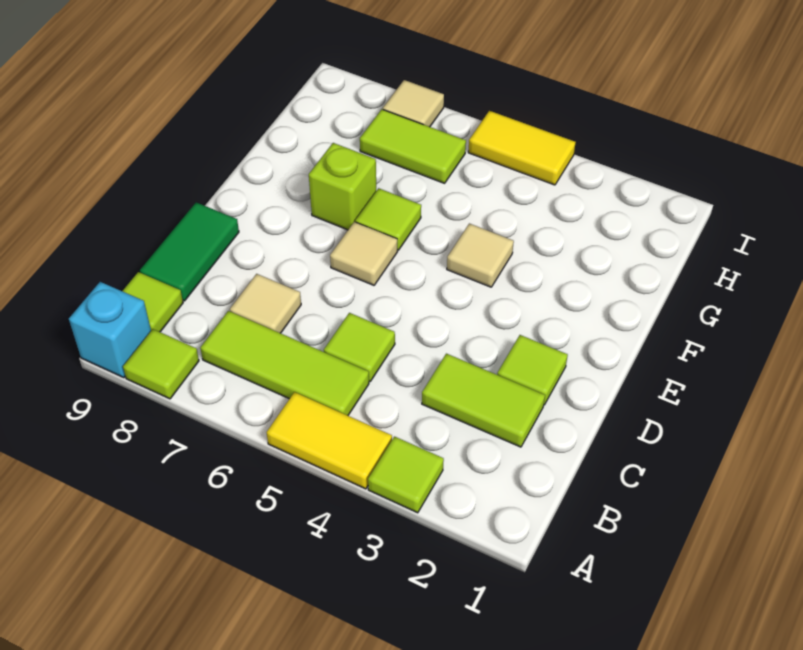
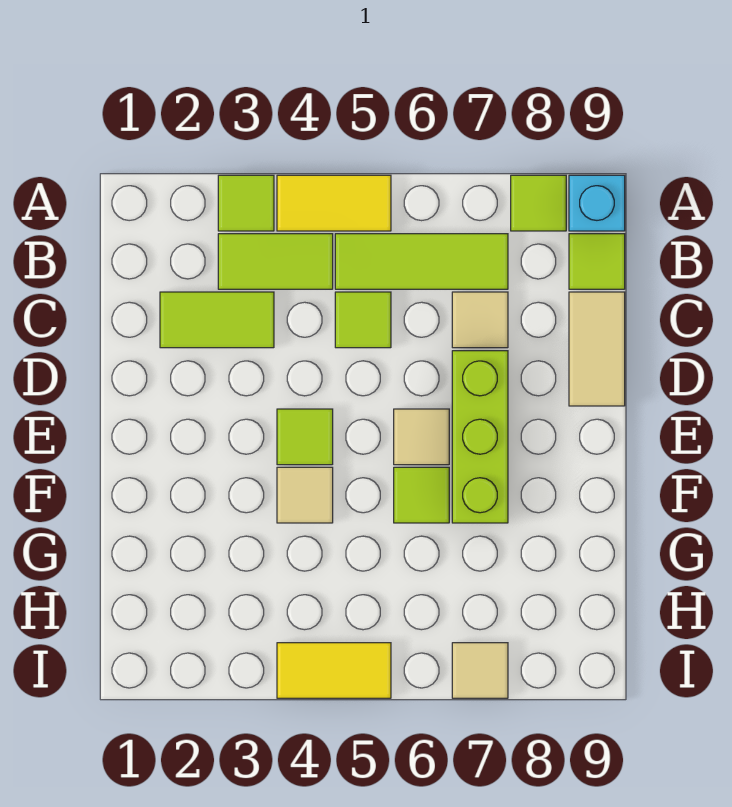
green tile C9:D9 level 1 -> tan tile C9:D9 level 1
lime tile D2 level 1 -> lime tile E4 level 1
lime brick F7 level 1 -> lime brick D7:F7 level 1
lime tile H6:H7 level 1 -> lime tile B3:B4 level 1

